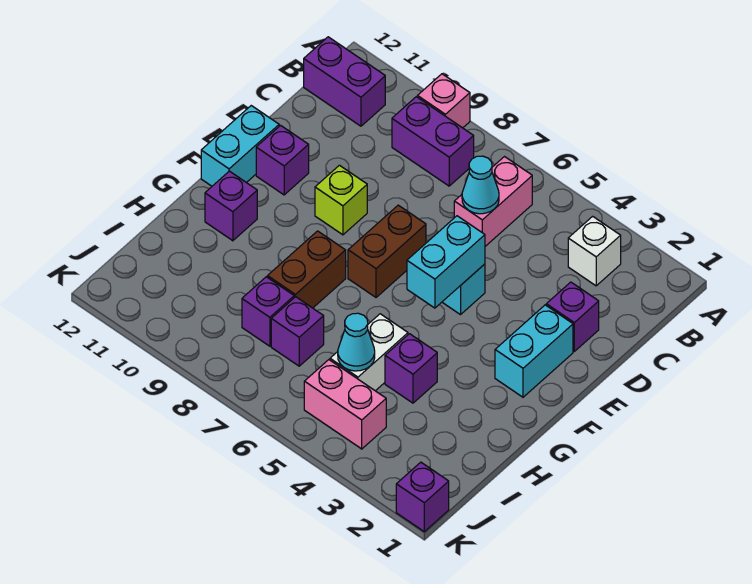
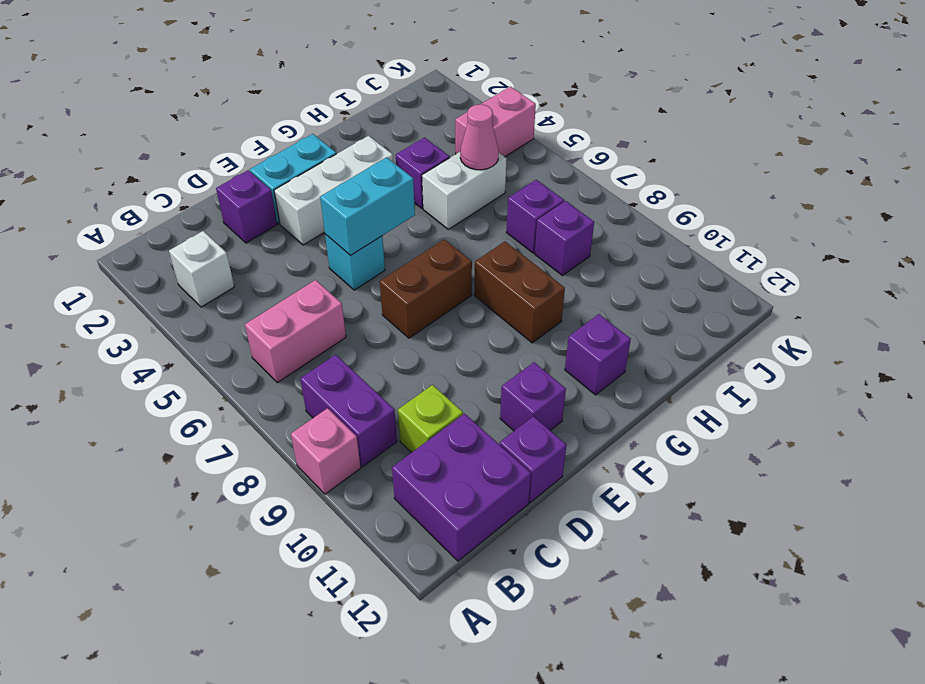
purple brick B11:B12 level 1 -> purple brick B11:C12 level 1
cyan cone C6 level 2 -> none
none -> white brick E3:G3 level 1
lime brick E9 level 1 -> lime brick C10 level 1
cyan brick E12:F12 level 1 -> none
brown brick G8:H8 level 1 -> brown brick G8:G9 level 1
cyan cone I5 level 2 -> pink cone I5 level 2
pink brick J4:J5 level 1 -> pink brick J4:K4 level 1
purple brick K1 level 1 -> purple brick D12 level 1

